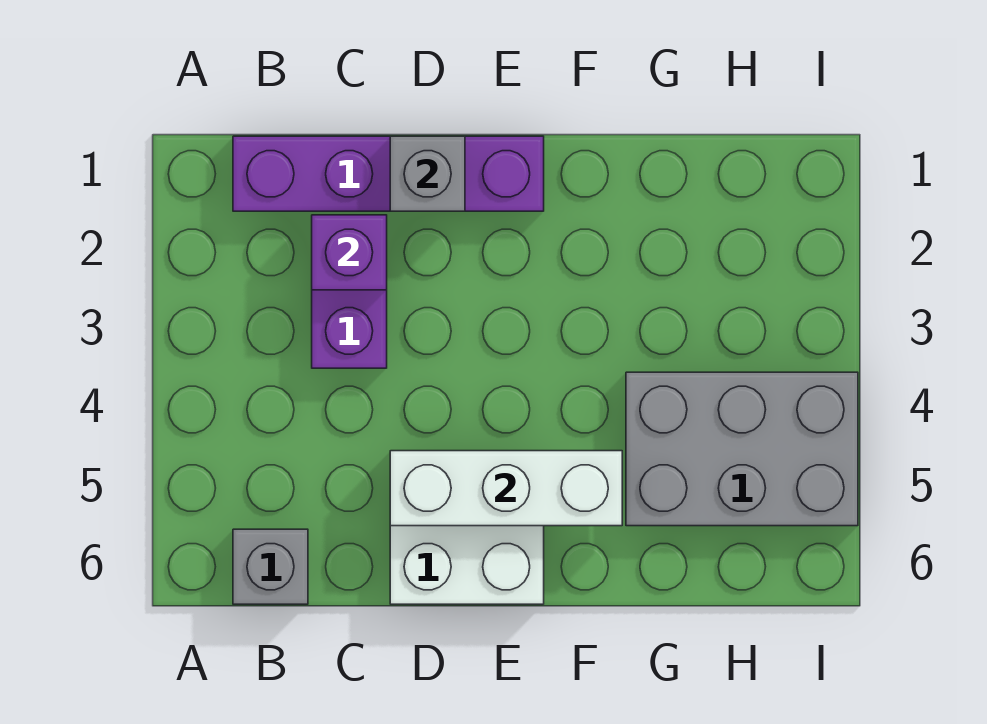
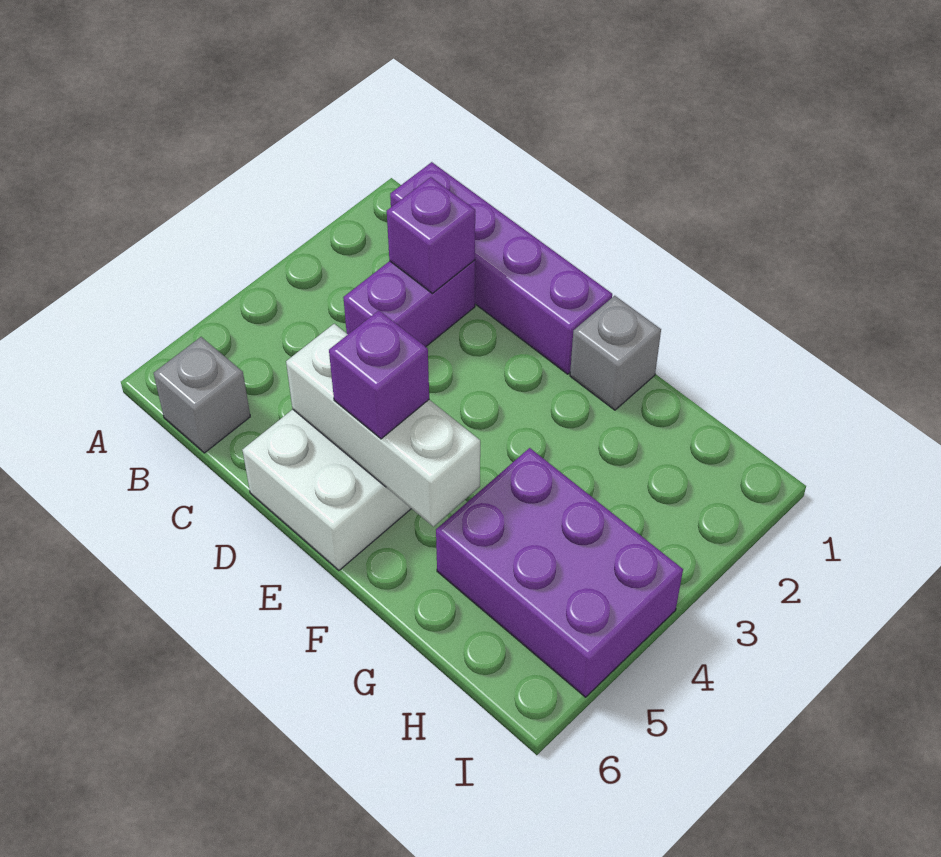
grey brick D1 level 2 -> grey brick F1 level 1
none -> purple brick E5 level 3
grey brick G4:I5 level 1 -> purple brick G4:I5 level 1

